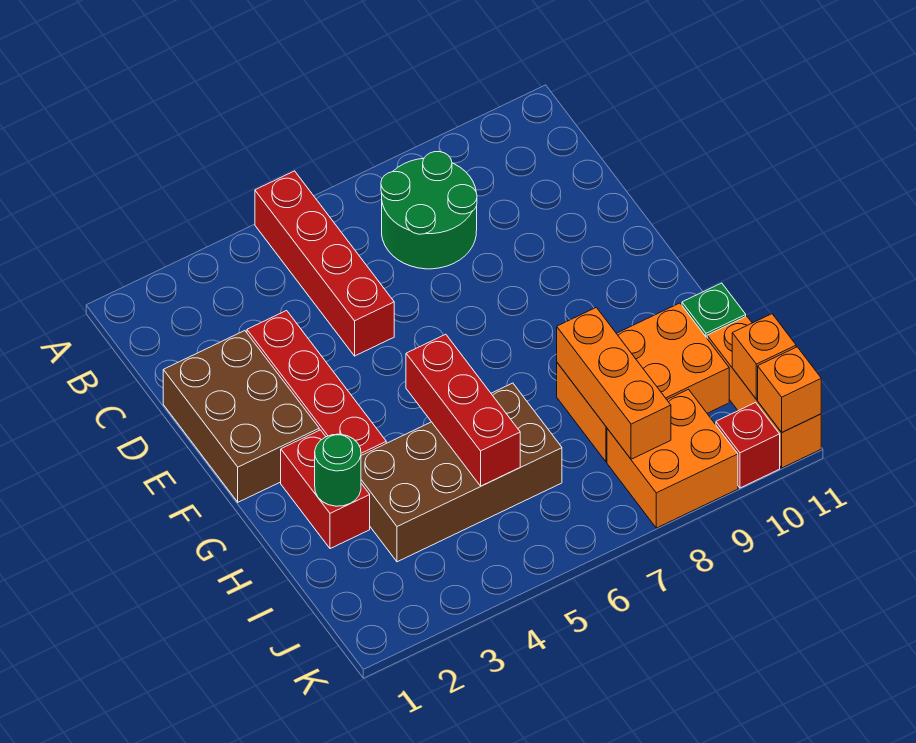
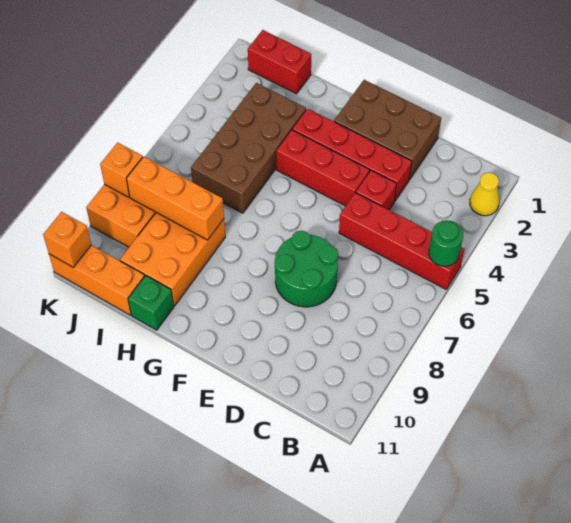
none -> yellow cone A2 level 1
green round brick B7:C8 level 1 -> green round brick D7:E8 level 1
red brick G2:H2 level 1 -> red brick I1:J1 level 1
red brick G5:I5 level 2 -> red brick E4:G4 level 1
green round brick H2 level 2 -> green round brick A5 level 2
orange brick J11 level 2 -> orange brick K8 level 2
red brick K10 level 1 -> red brick D4 level 1

